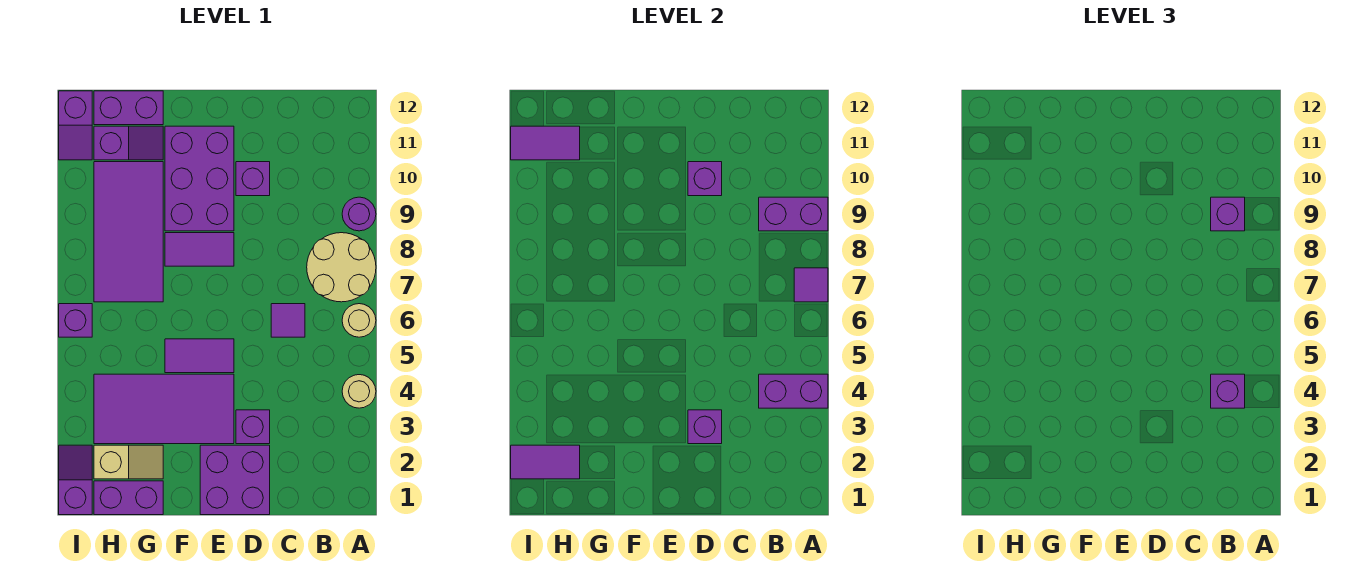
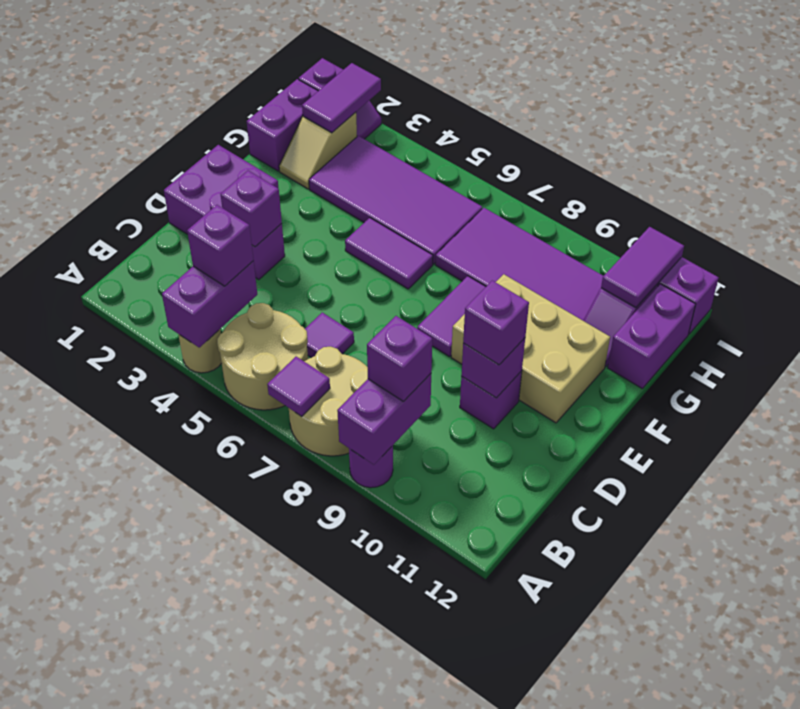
tan round brick A6 level 1 -> tan round brick A5:B6 level 1
purple tile E3:H4 level 1 -> purple tile G3:H6 level 1
purple tile E5:F5 level 1 -> purple tile F5:F6 level 1
purple brick E9:F11 level 1 -> tan brick E9:F11 level 1
purple brick I6 level 1 -> purple brick D10 level 3

